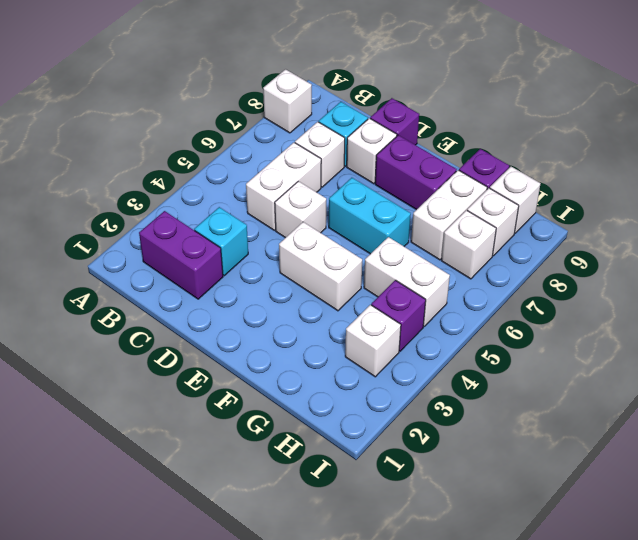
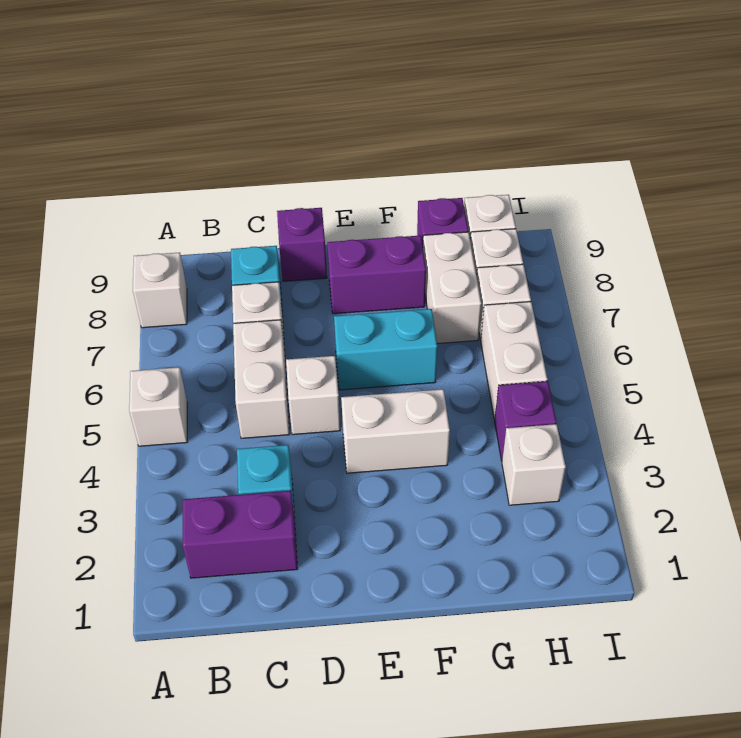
white brick D8 level 1 -> white brick A5 level 1
white brick G5:H5 level 1 -> white brick H5:H6 level 1

